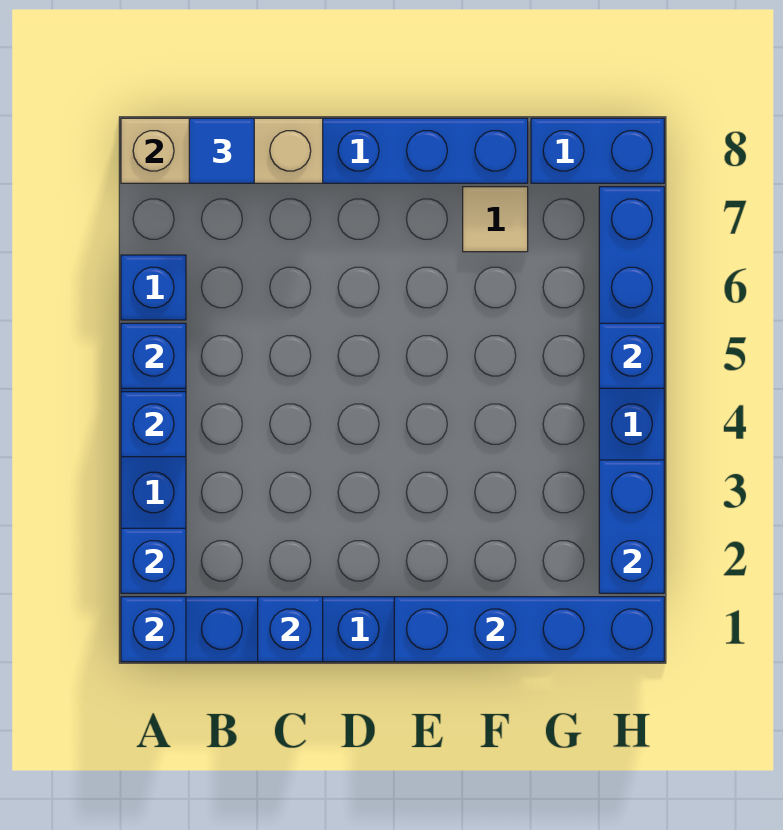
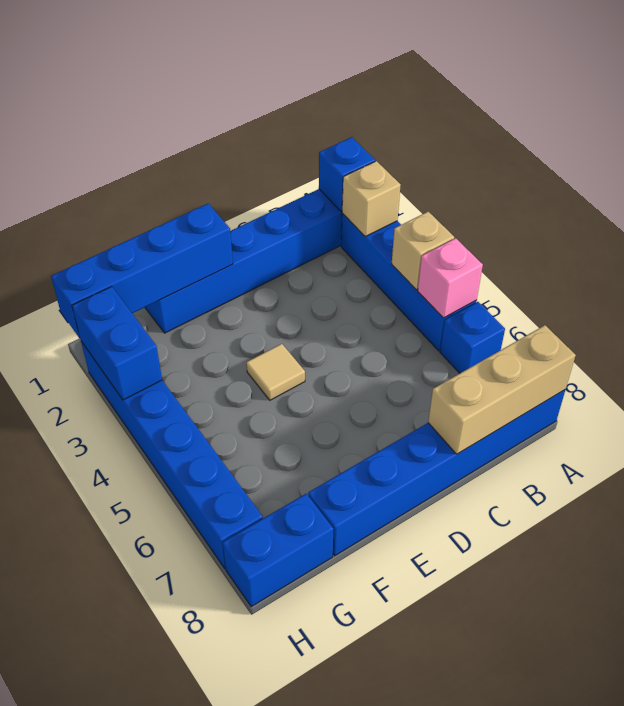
blue brick A2 level 2 -> tan brick A2 level 2
blue brick A4 level 2 -> tan brick A4 level 2
blue brick A5 level 2 -> pink brick A5 level 2
blue tile B8 level 3 -> none
blue brick C1 level 2 -> none
tan tile F7 level 1 -> tan tile E4 level 1
blue brick H5 level 2 -> none

